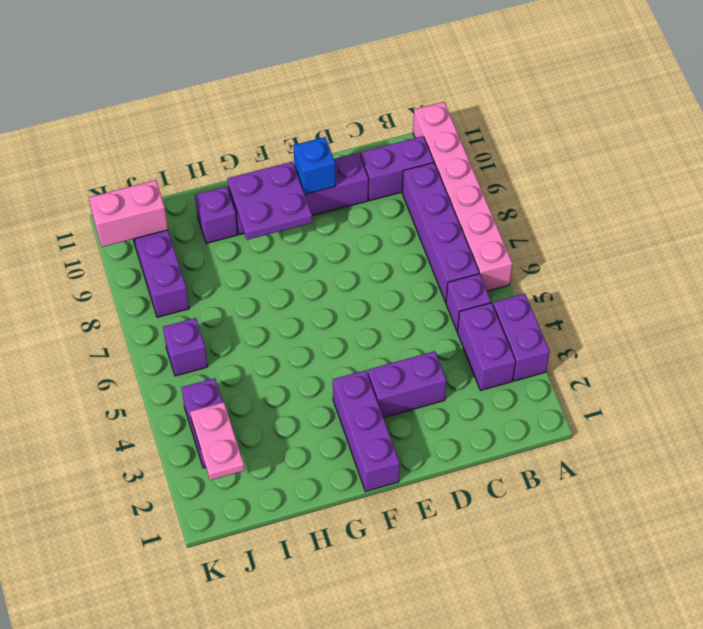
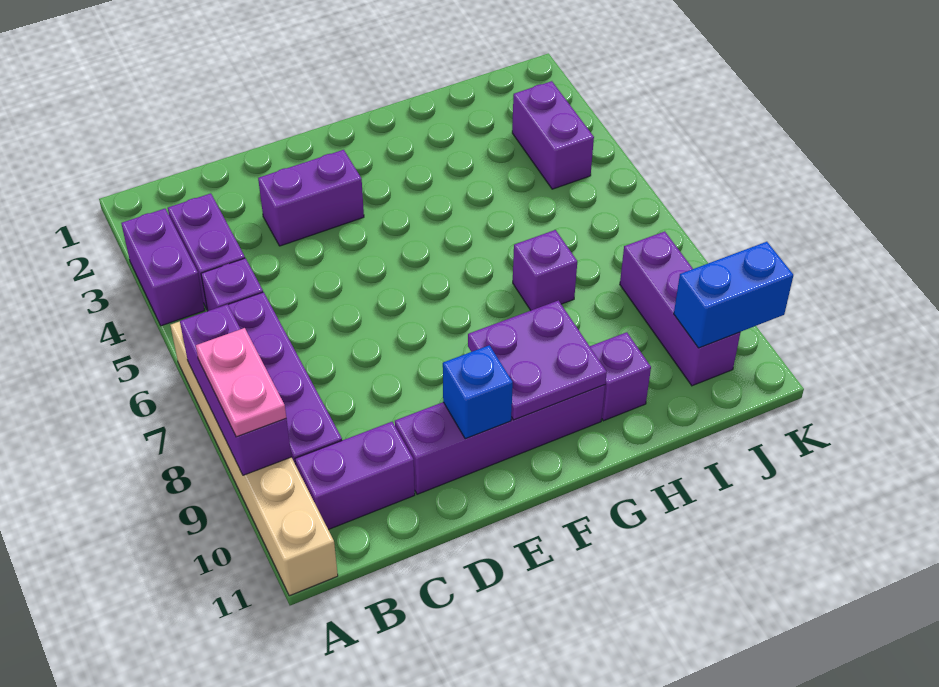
pink brick A6:A11 level 1 -> tan brick A6:A11 level 1
purple brick F1:F3 level 1 -> purple brick A7:A9 level 2
pink plate J2:J3 level 2 -> pink plate A8:A9 level 3
purple brick J6 level 1 -> purple brick H7 level 1
pink brick J10:K10 level 2 -> blue brick J10:K10 level 2

